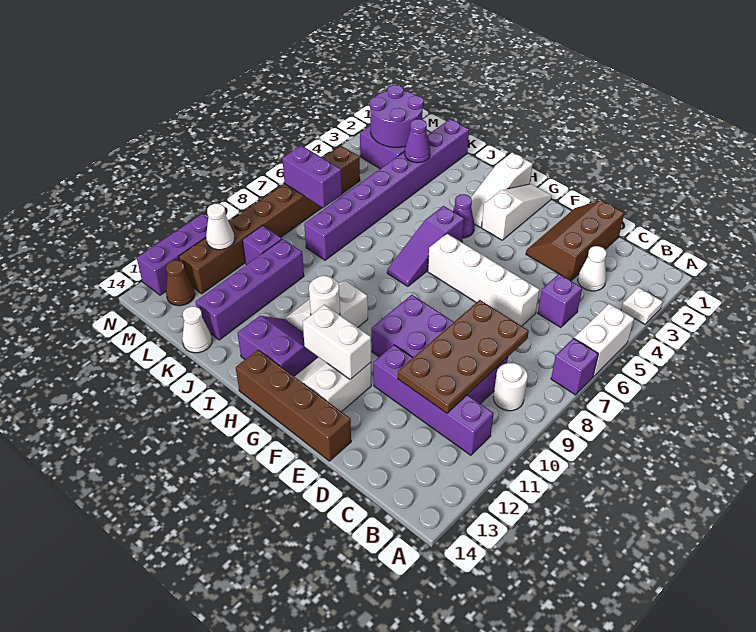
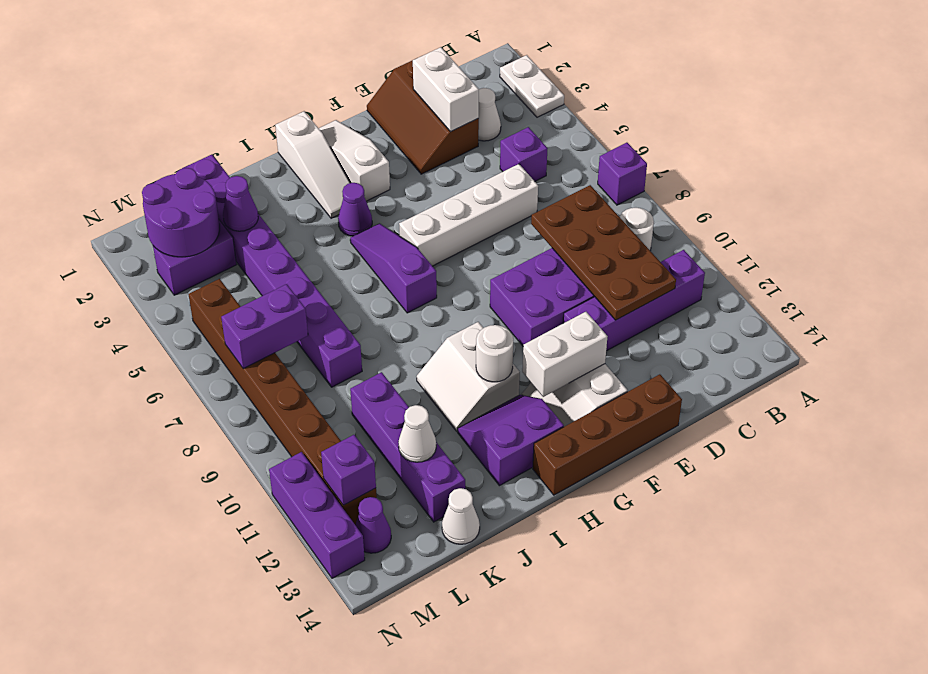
white plate A3 level 1 -> white plate A2:A3 level 1
white brick A5:A6 level 1 -> white brick D2:D3 level 2
purple slope H5:H7 level 1 top 5 -> purple slope H5:H7 level 1 top 7
purple brick L10 level 1 -> purple brick M12 level 2
white cone M11 level 2 -> white cone K12 level 2
brown cone M13 level 1 -> purple cone M13 level 1

